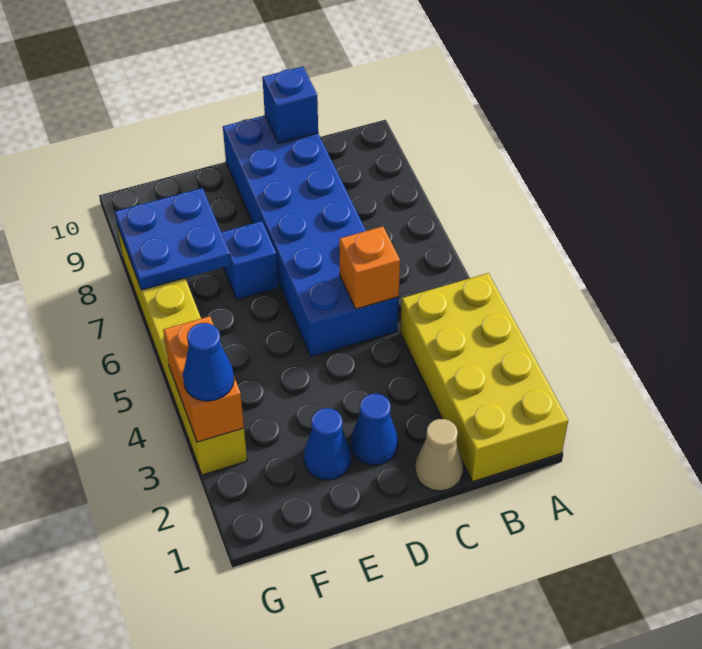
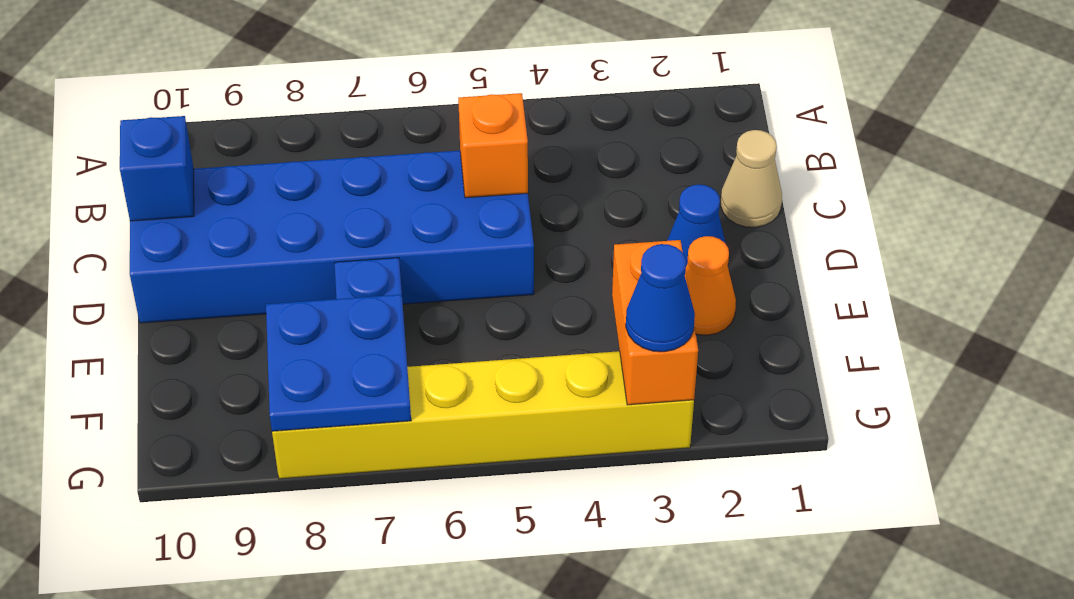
yellow brick A1:B4 level 1 -> none
blue cone E2 level 1 -> orange cone E2 level 1
orange brick G3:G4 level 2 -> orange brick F3:G3 level 2

